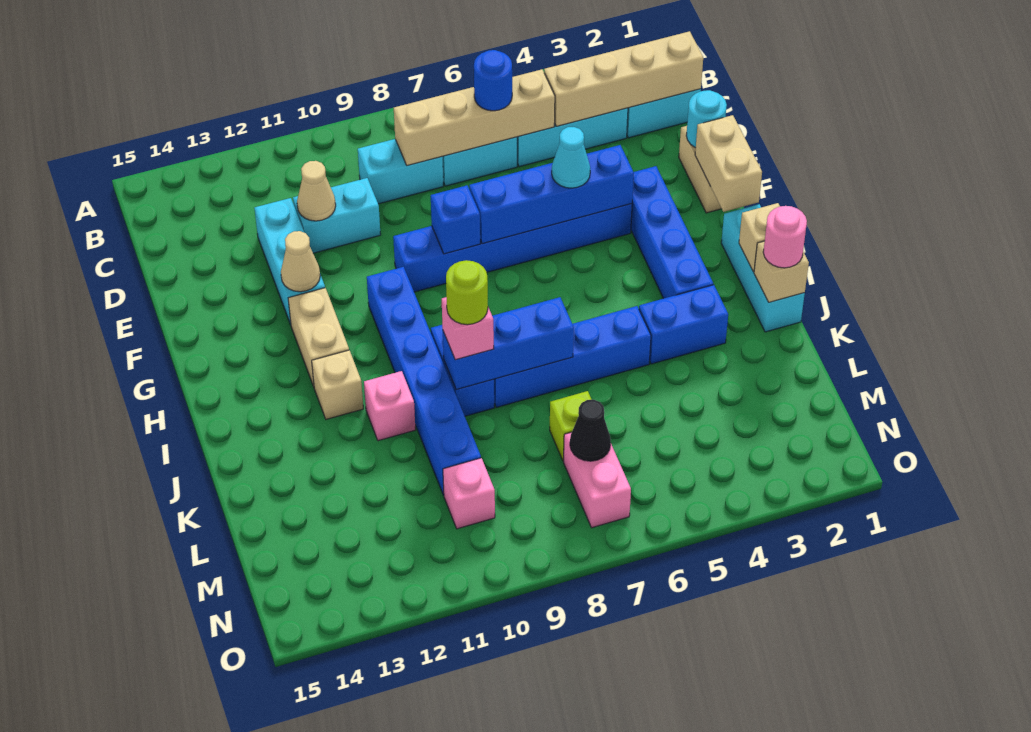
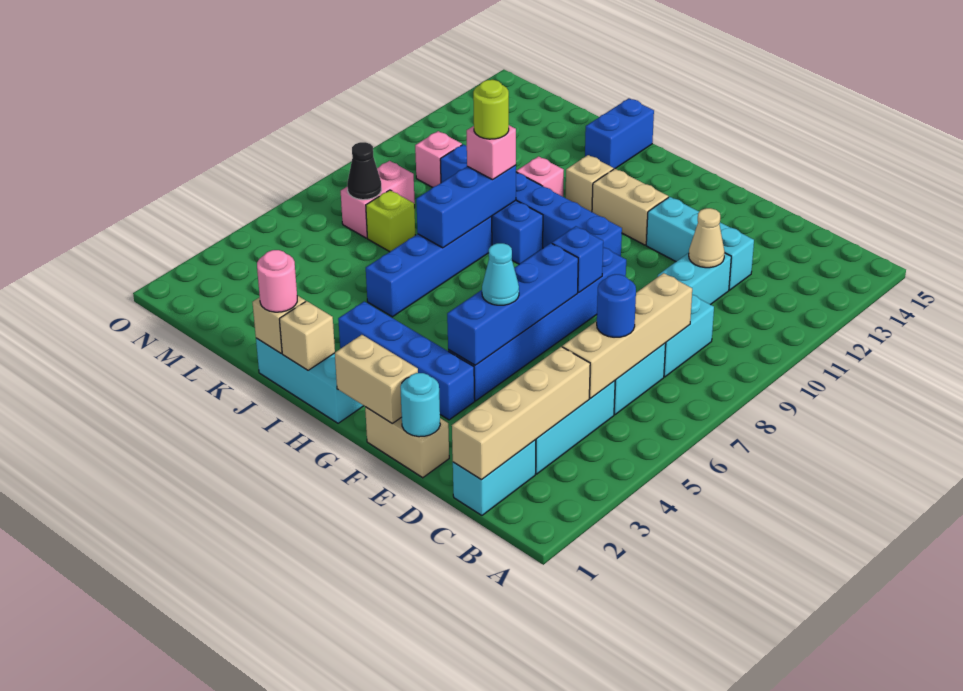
tan cone F12 level 2 -> none
blue brick J3:J4 level 1 -> blue brick J14:J15 level 1
pink brick M7:N7 level 1 -> pink brick M7:M8 level 1

